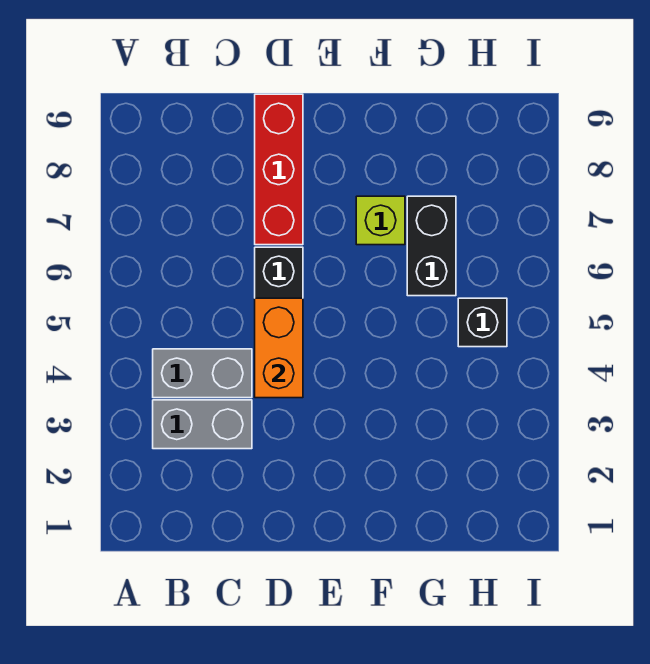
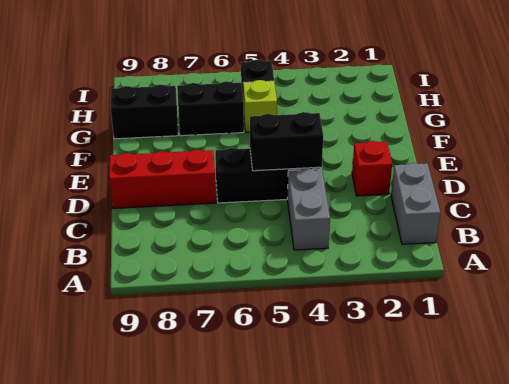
grey brick B3:C3 level 1 -> grey brick B1:C1 level 1
none -> red brick D2 level 1
orange brick D4:D5 level 2 -> black brick D4:D5 level 2
lime brick F7 level 1 -> lime brick G5 level 1
none -> black brick G8:G9 level 1

